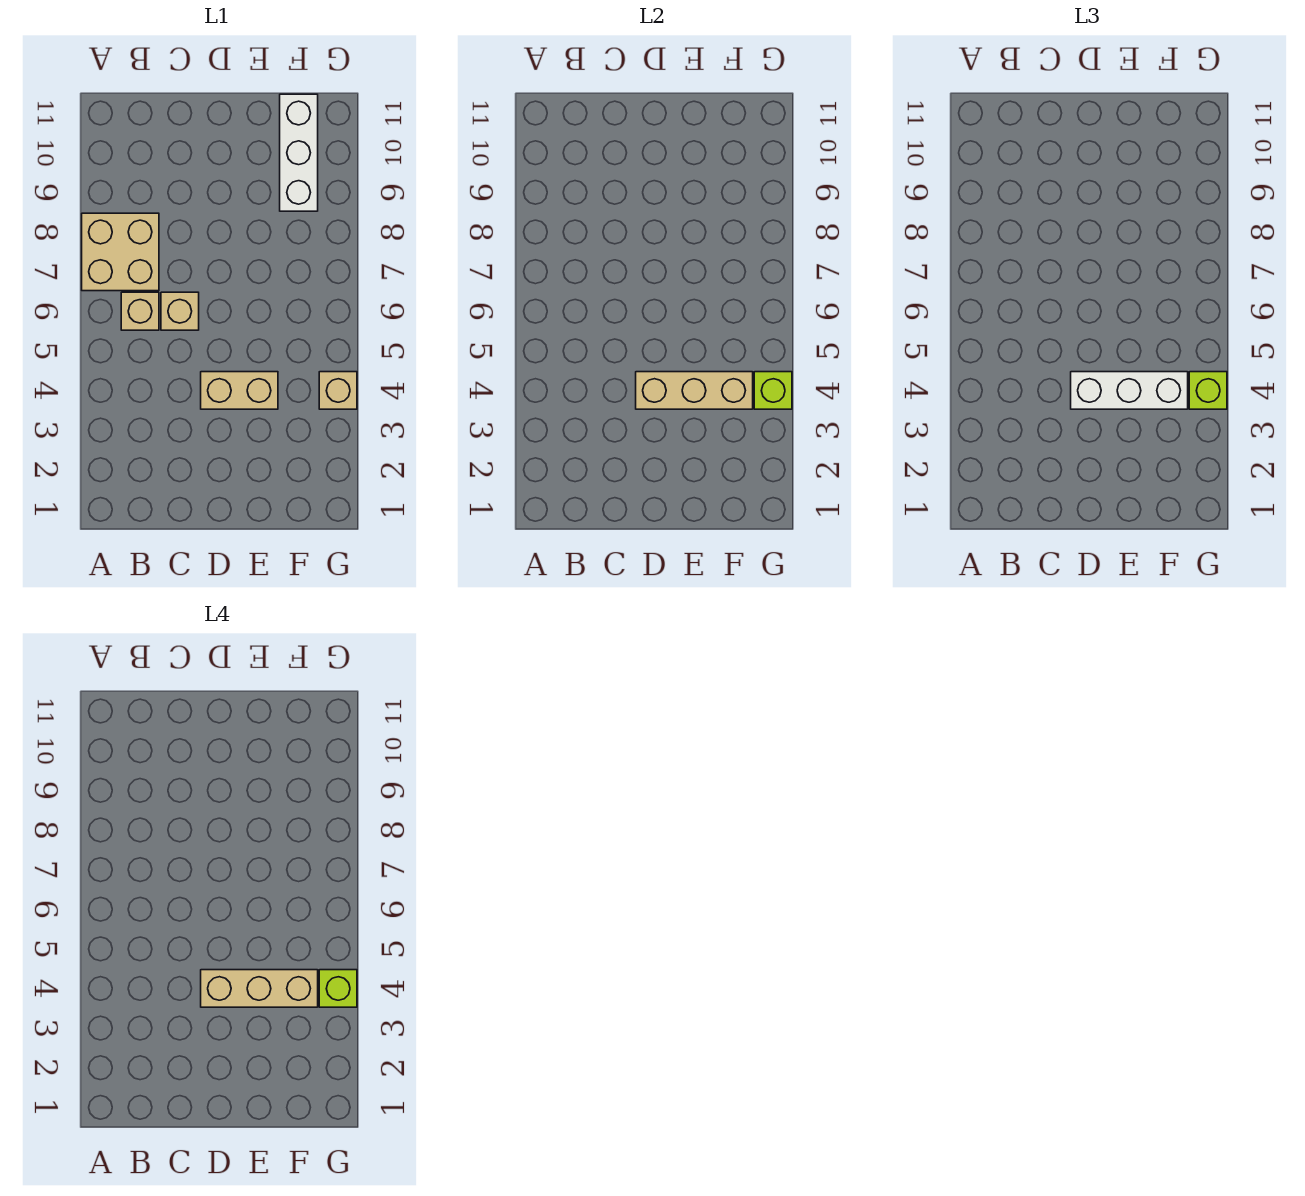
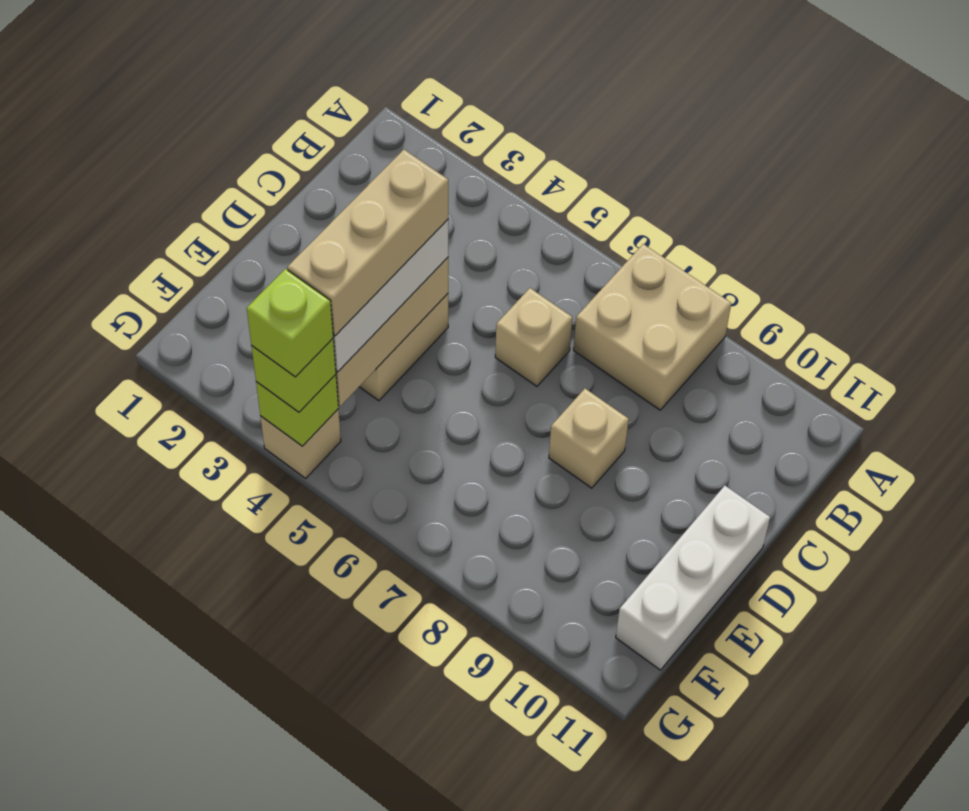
tan brick B6 level 1 -> tan brick D8 level 1
white brick F9:F11 level 1 -> white brick D11:F11 level 1

